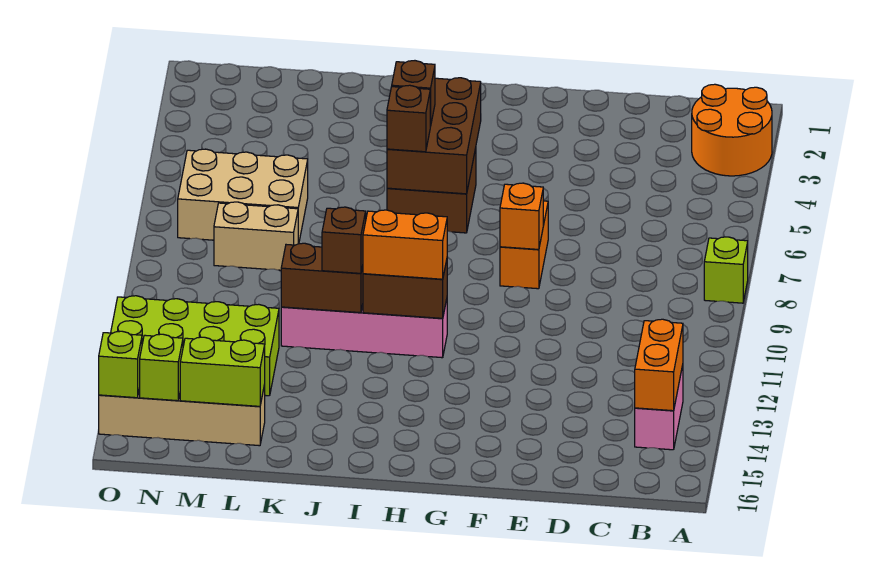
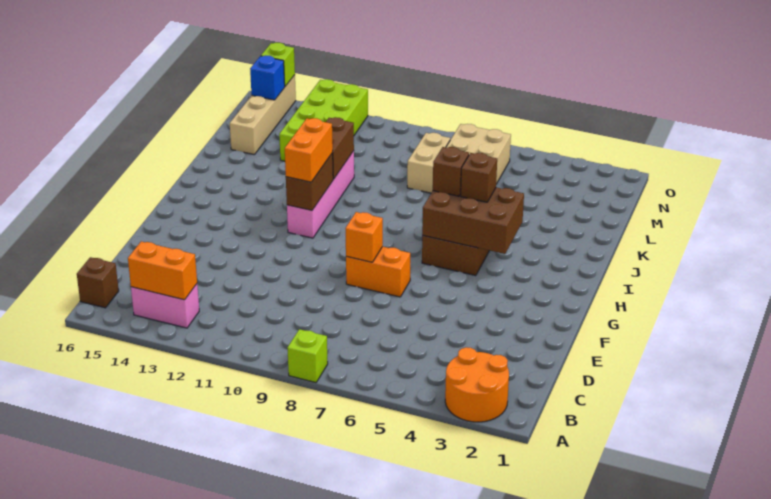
brown brick J11 level 3 -> brown brick B16 level 1
lime brick L15:M15 level 2 -> none
lime brick N15 level 2 -> blue brick N15 level 2

